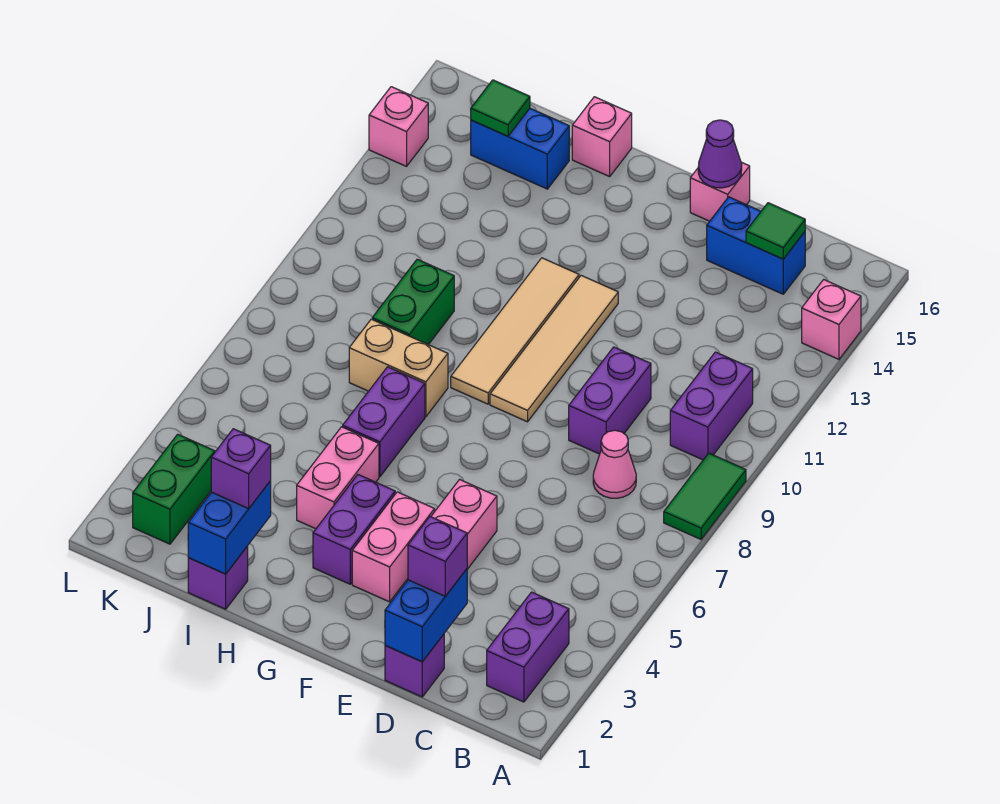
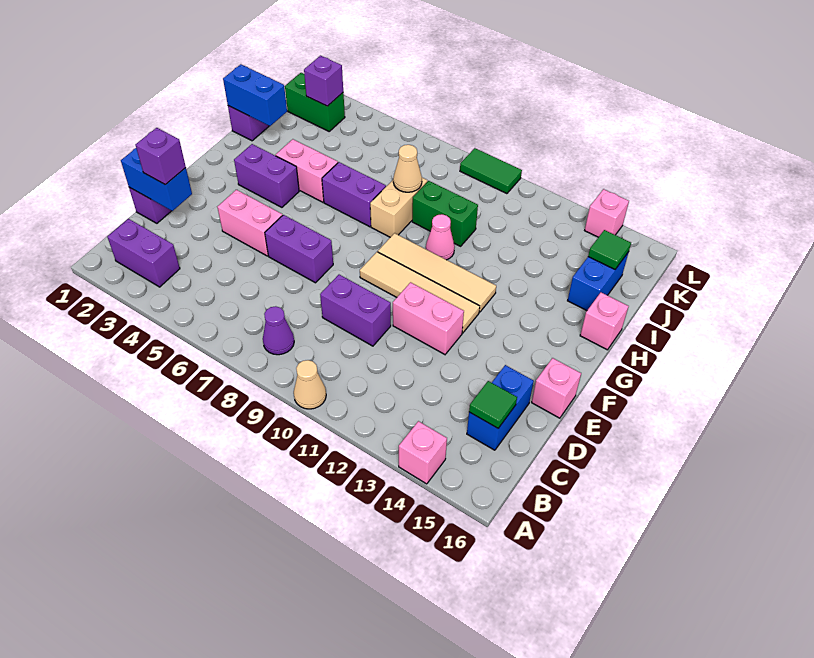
green tile A8:A9 level 1 -> green tile L9:L10 level 1
none -> tan cone A10 level 1
purple brick B10:B11 level 1 -> purple brick E6:E7 level 1
pink cone C8 level 1 -> pink cone H10 level 1
purple cone E16 level 2 -> purple cone B8 level 1
pink brick F3:F4 level 1 -> pink brick E11:E12 level 1
purple brick I2 level 3 -> purple brick K3 level 2
none -> tan cone I8 level 2

